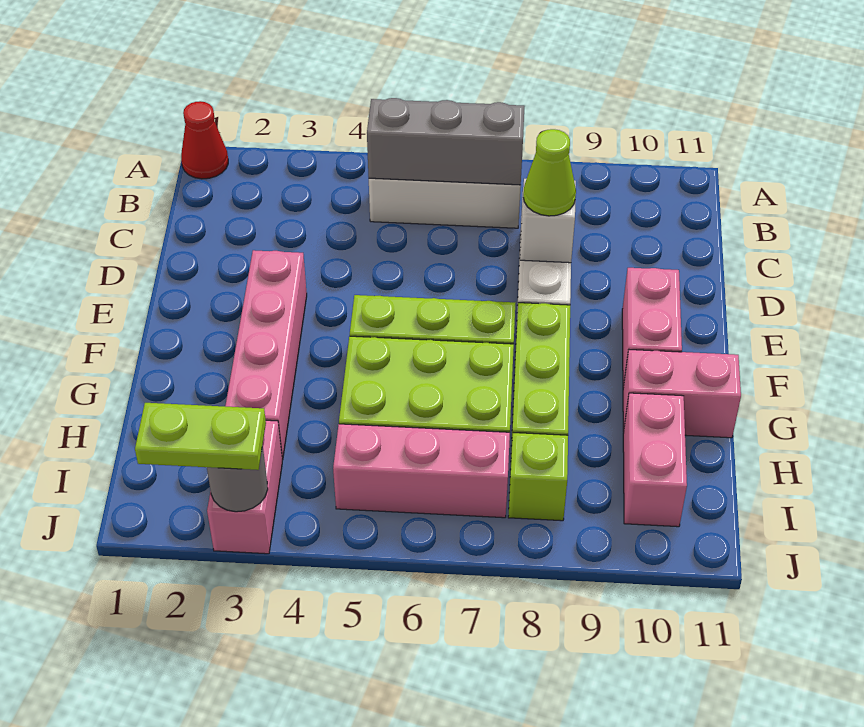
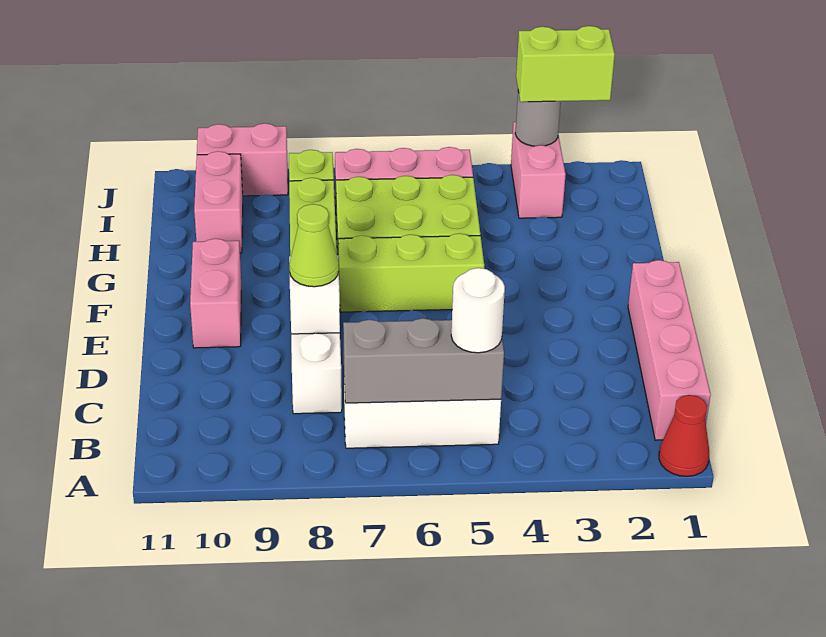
none -> white round brick B5 level 3
pink brick E3:H3 level 1 -> pink brick B1:E1 level 1
pink brick G10:G11 level 1 -> pink brick J9:J10 level 1
lime plate J2:J3 level 3 -> lime brick J2:J3 level 3

